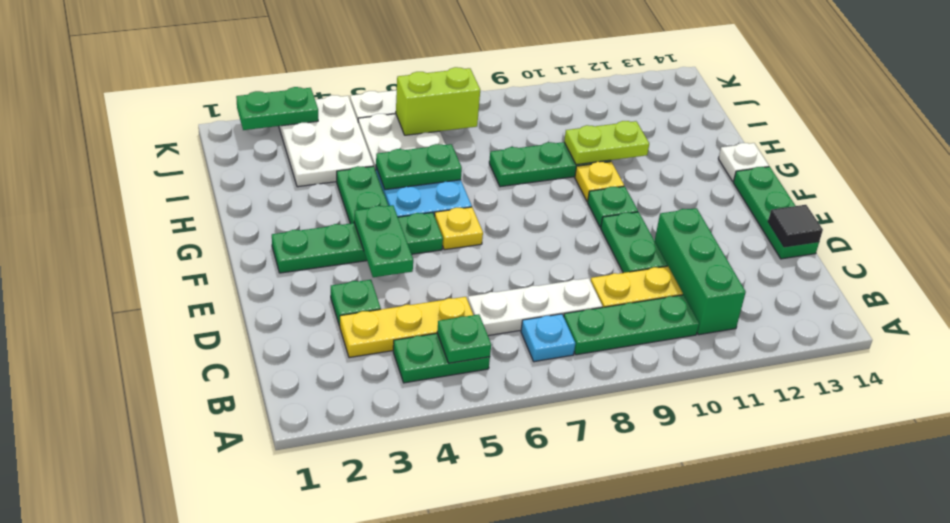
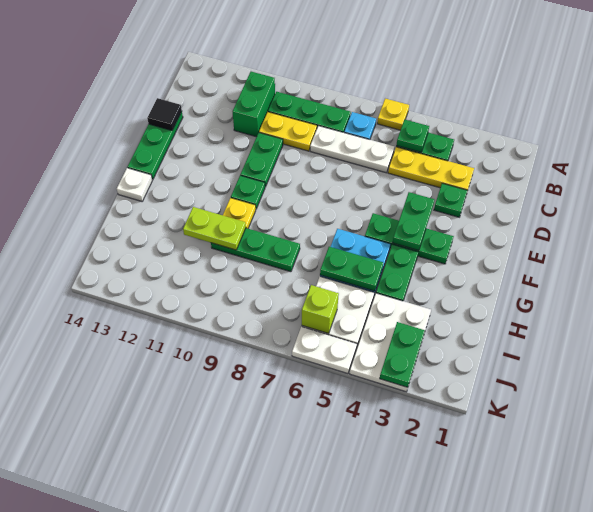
green brick B11:D11 level 1 -> green brick B11:C11 level 1
green plate F2:F5 level 1 -> green plate F3:F5 level 1
yellow plate F6 level 1 -> yellow plate A6 level 1
lime brick J6:J7 level 2 -> lime brick J6 level 2
green plate K2:K3 level 2 -> green plate J3:K3 level 2

